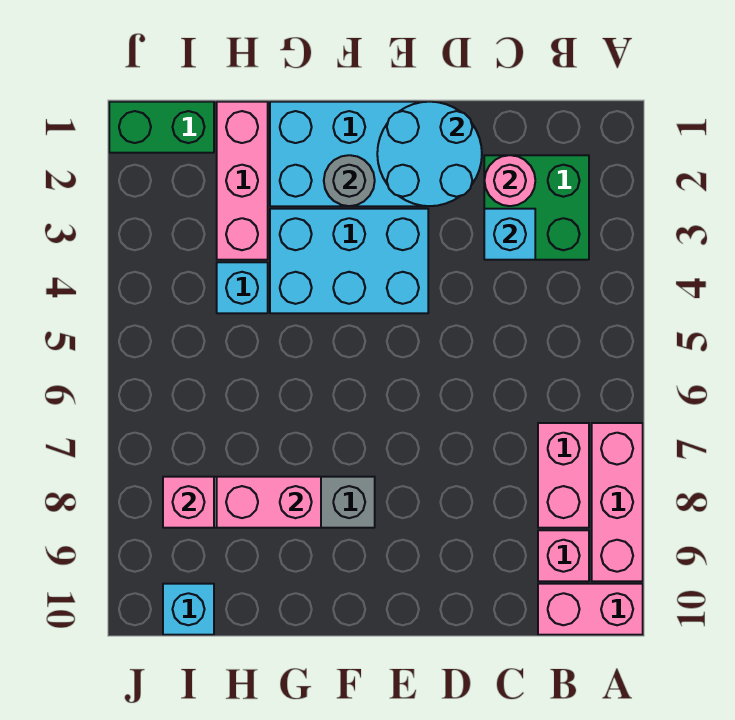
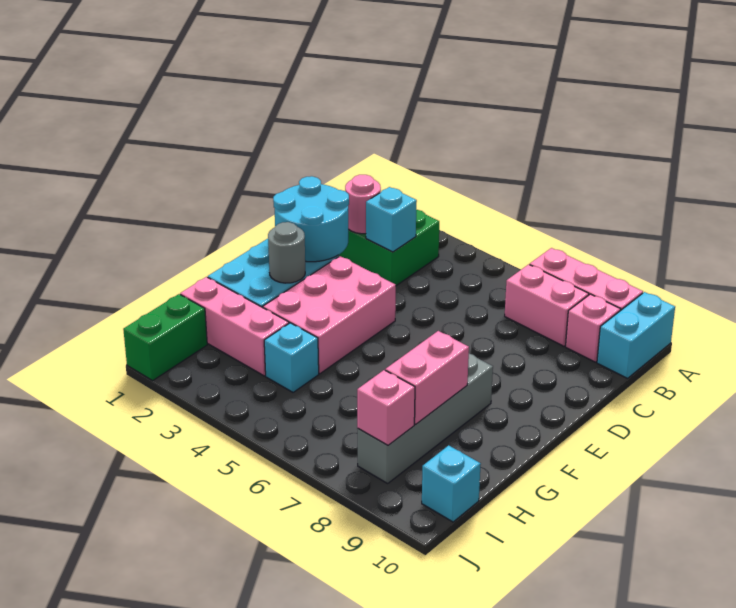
pink brick A10:B10 level 1 -> cyan brick A10:B10 level 1
cyan brick E3:G4 level 1 -> pink brick E3:G4 level 1

